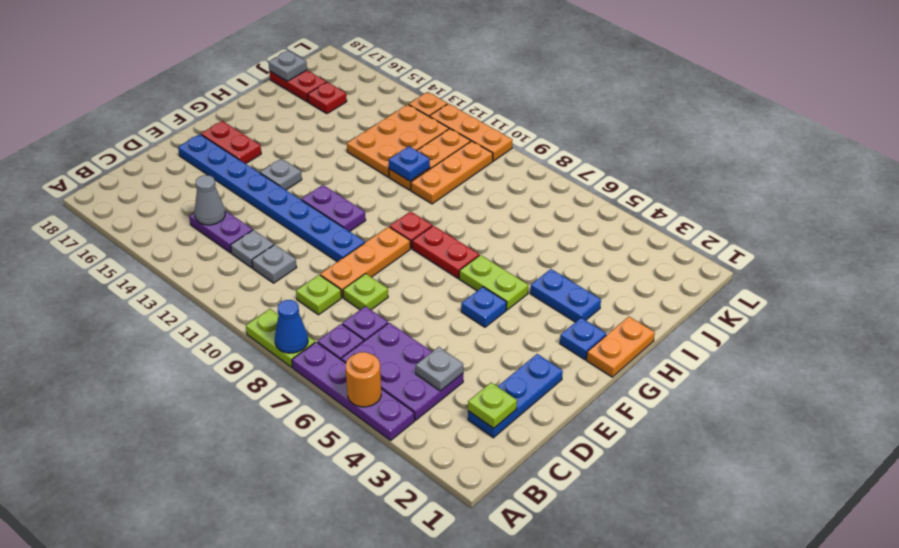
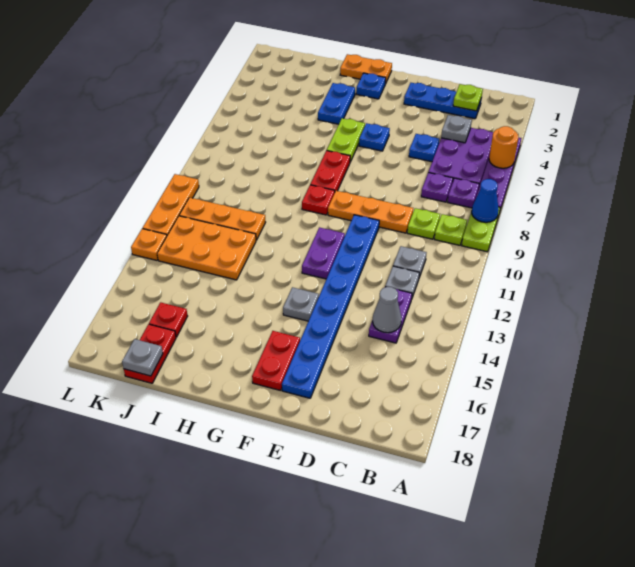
lime plate D8 level 1 -> lime plate B9 level 1
orange plate I10:K10 level 1 -> none
blue plate I11 level 2 -> blue plate D5 level 1

